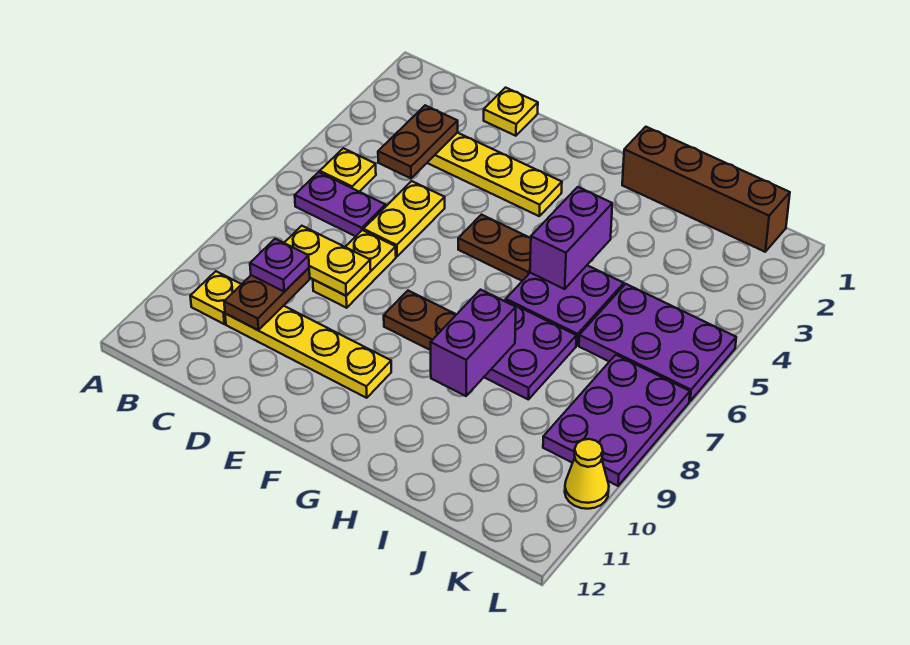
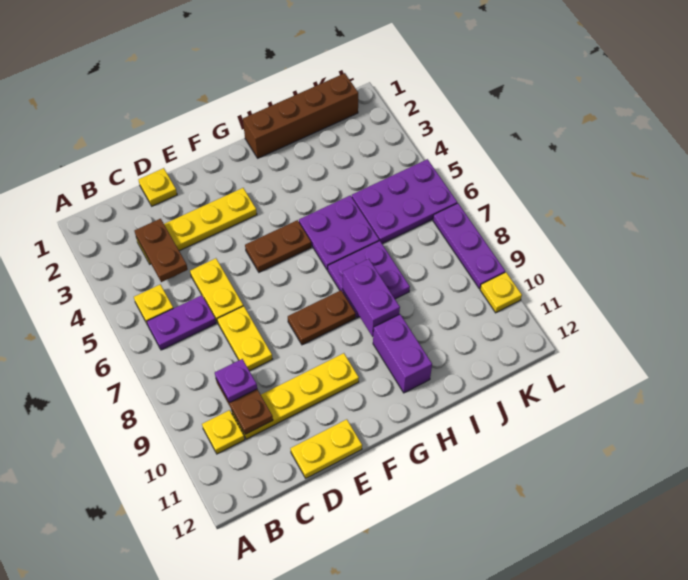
yellow plate C8:D8 level 2 -> yellow plate D12:E12 level 1
purple brick H4:H5 level 2 -> purple brick H10:H11 level 1
purple plate K7:L9 level 1 -> purple plate L7:L9 level 1
yellow cone L10 level 1 -> yellow plate L10 level 1

